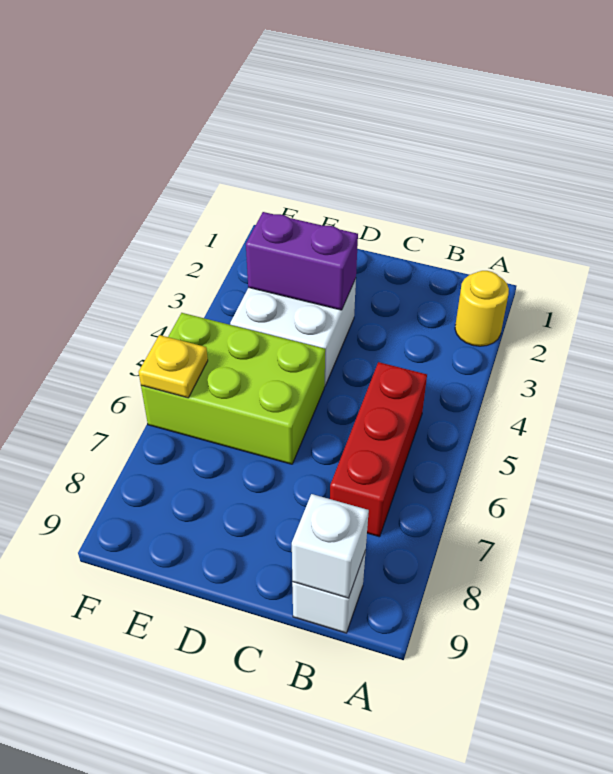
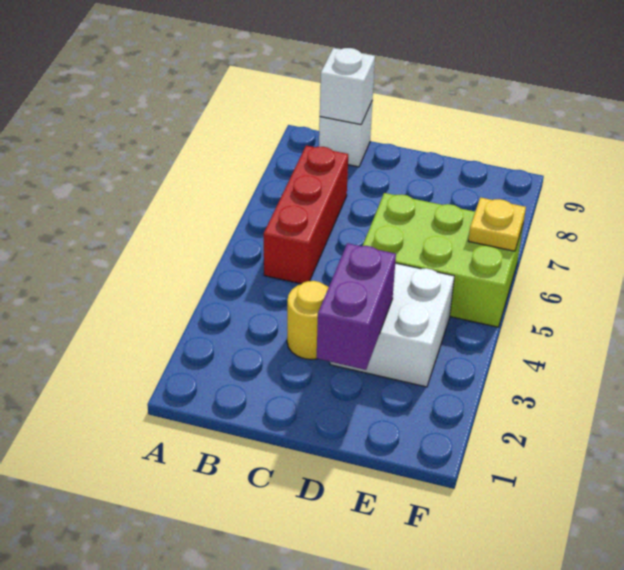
yellow round brick A2 level 1 -> yellow round brick C3 level 1
purple brick D3:E3 level 2 -> purple brick D2:D3 level 2

